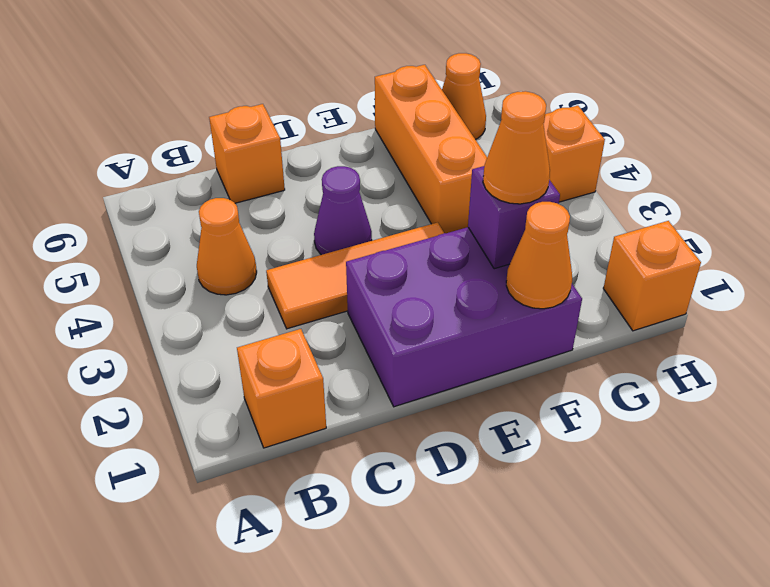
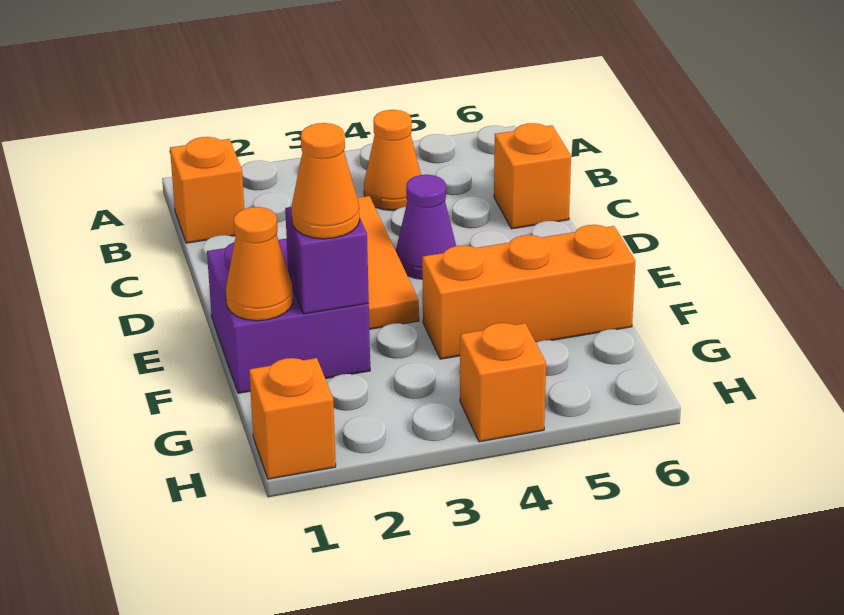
purple brick D1:F2 level 1 -> purple brick E1:F2 level 1
orange cone G6 level 1 -> none

